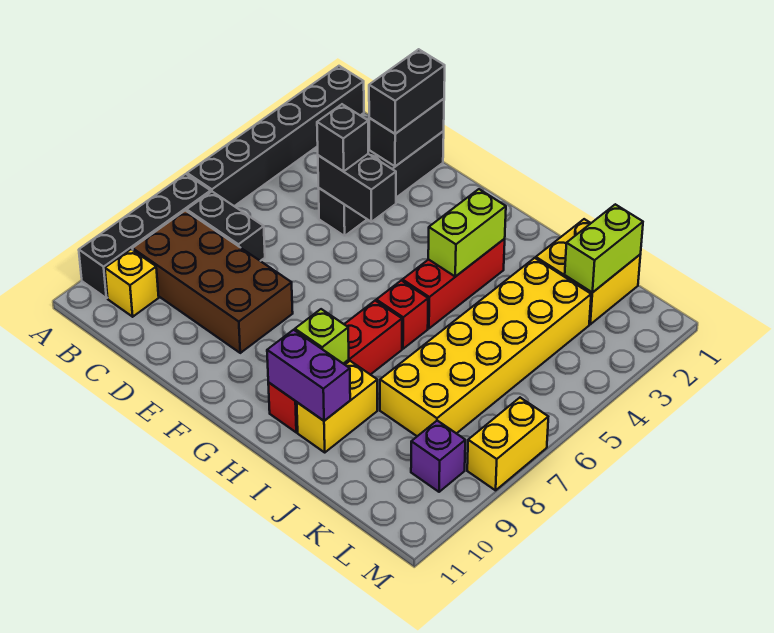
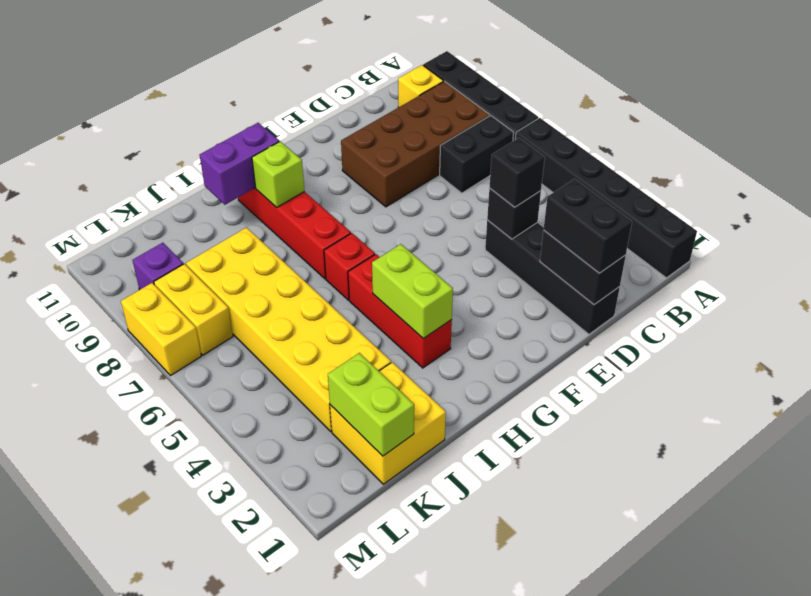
black brick D4:E4 level 2 -> black brick D4 level 2
yellow brick I9:I10 level 1 -> yellow brick L7:L8 level 1

